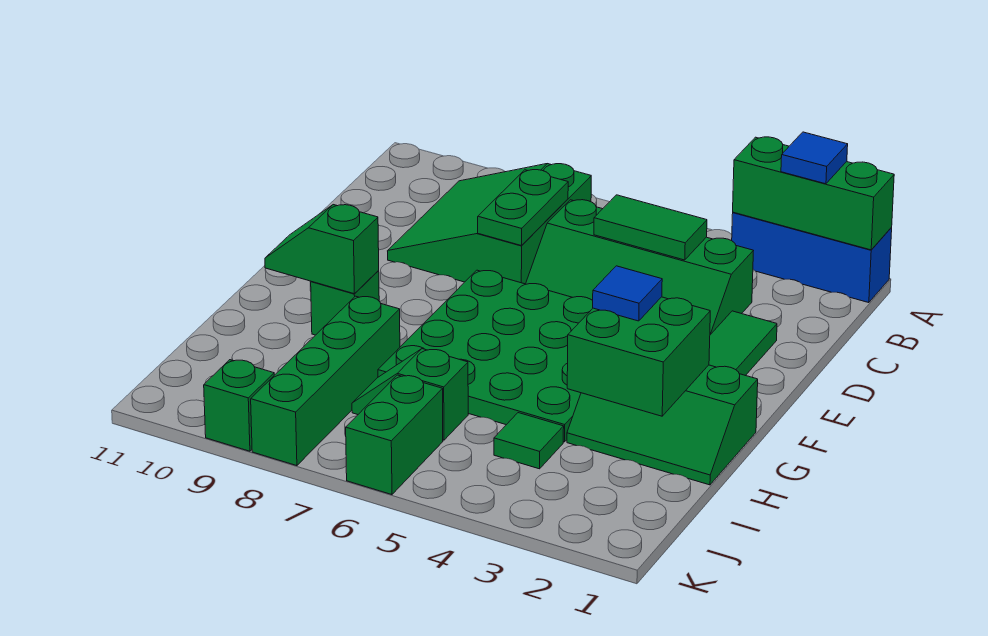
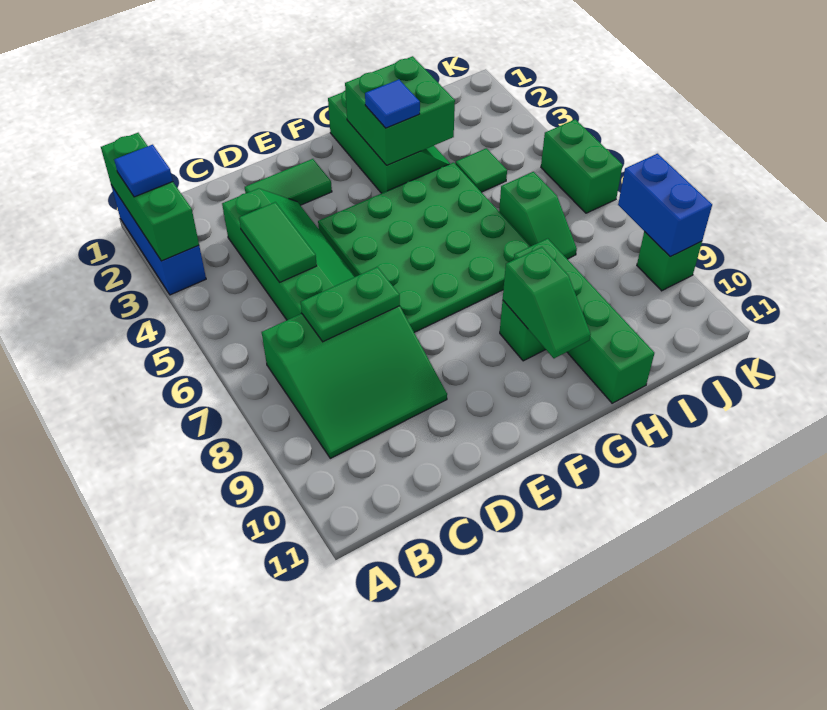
green brick H8:K8 level 1 -> green brick H8:H11 level 1
green brick J6:K6 level 1 -> green brick K5:K6 level 1
none -> blue brick K8:K9 level 2

